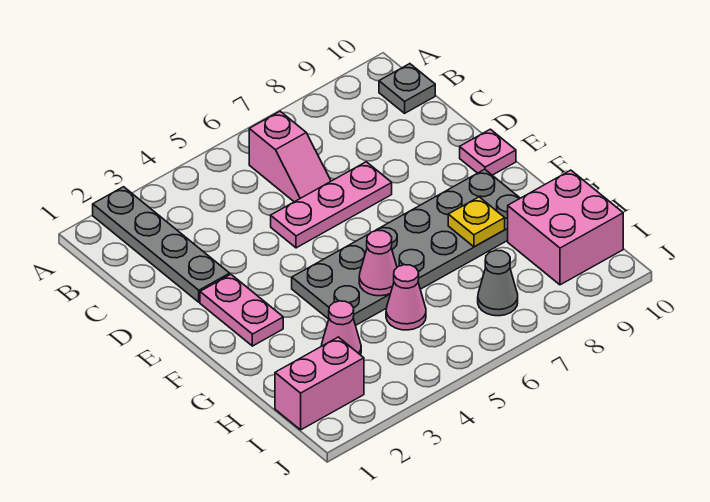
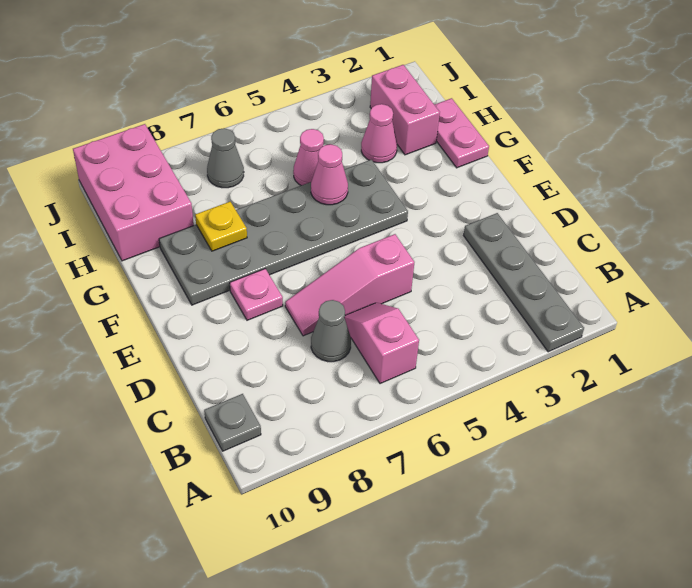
none -> grey cone C7 level 1
pink plate D5:D7 level 1 -> pink slope D5:D7 level 1 top 5
pink plate E2:F2 level 1 -> pink plate G1:H1 level 1
pink plate E10 level 1 -> pink plate E8 level 1
pink brick H9:I10 level 1 -> pink brick H9:J10 level 1
pink brick I1:I2 level 1 -> pink brick H2:I2 level 1

